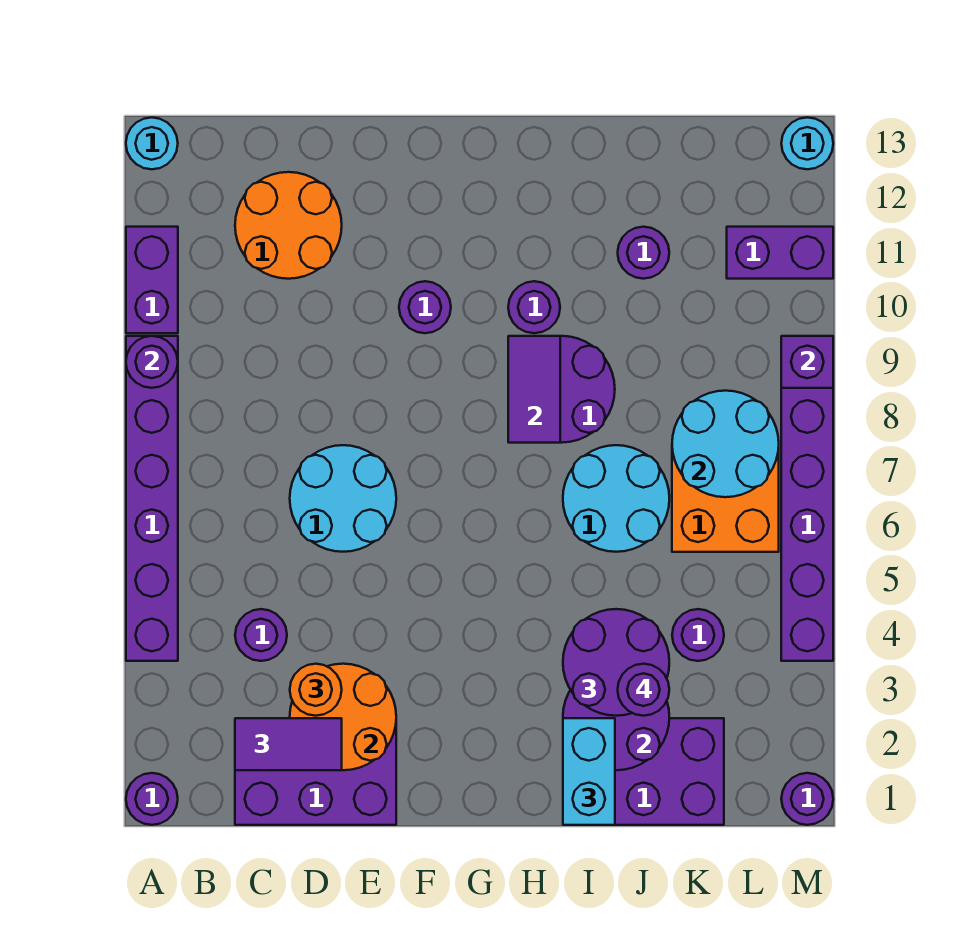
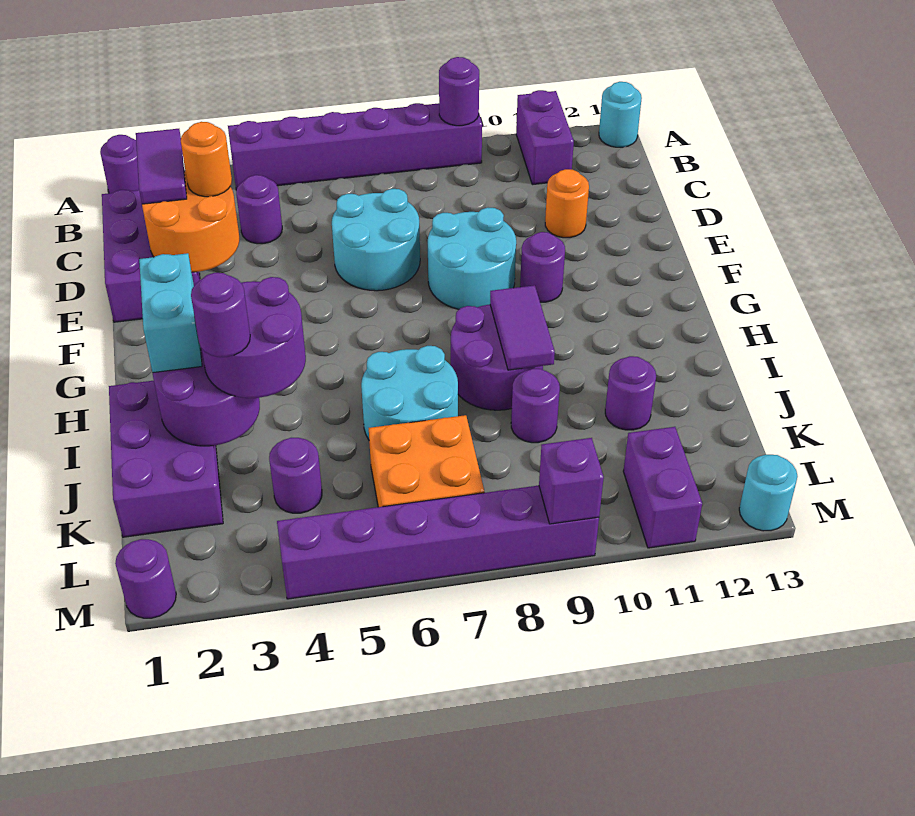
purple brick A10:A11 level 1 -> purple brick A11:B11 level 1
orange round brick C11:D12 level 1 -> orange round brick D11 level 1
purple tile H8:H9 level 2 -> purple tile H9:I9 level 2
purple round brick H10 level 1 -> purple round brick J9 level 1
cyan brick I1:I2 level 3 -> cyan brick H2:I2 level 3
cyan round brick K7:L8 level 2 -> cyan round brick E8:F9 level 1

